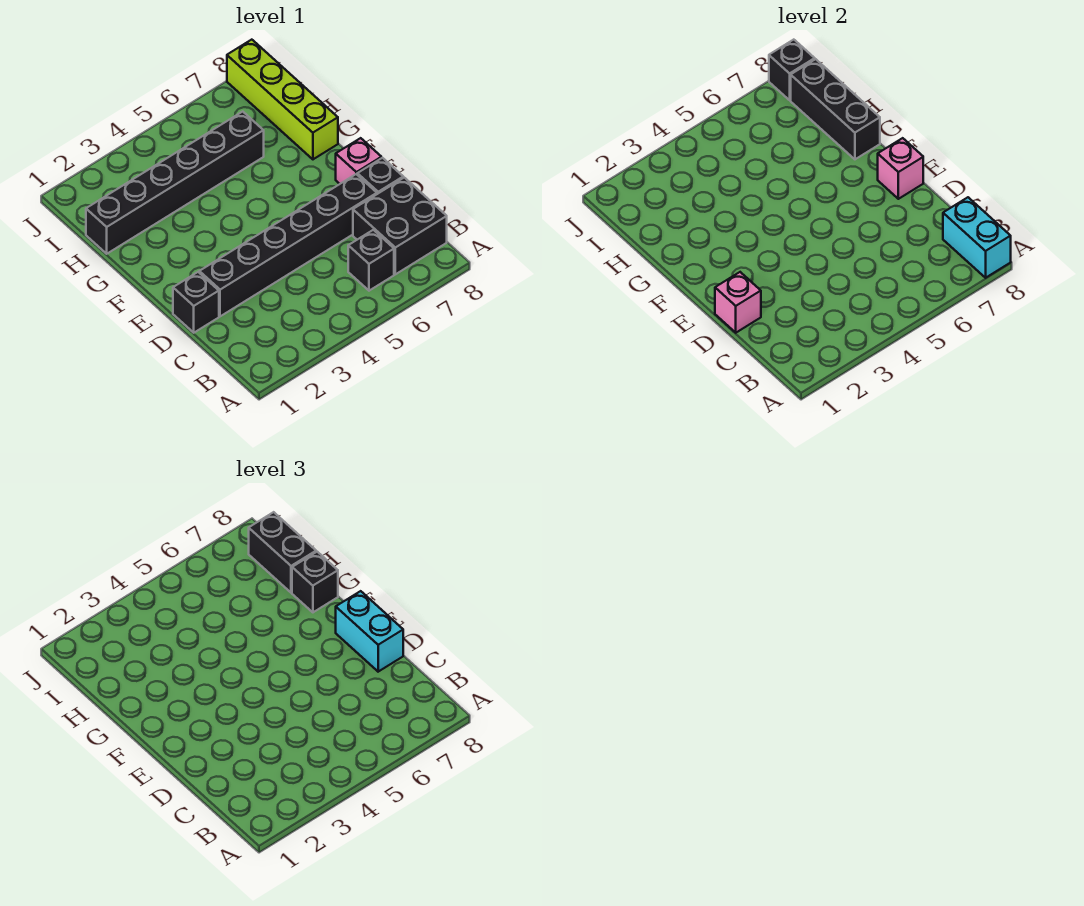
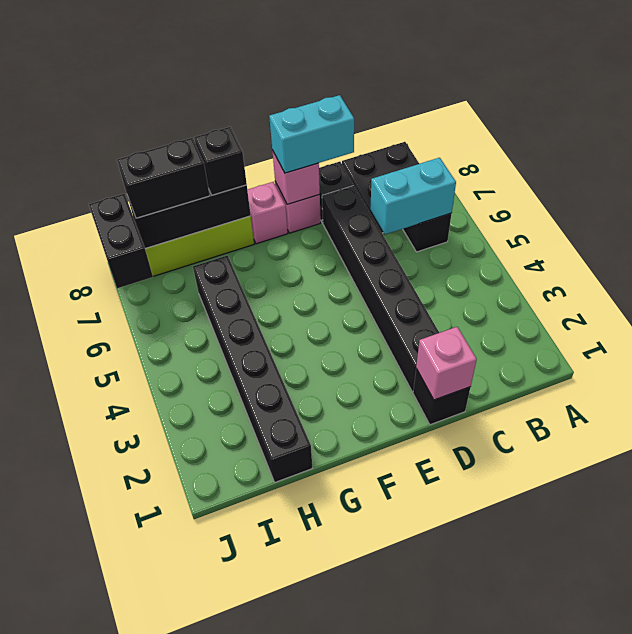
cyan brick A8:B8 level 2 -> cyan brick B6:C6 level 2
none -> pink brick F8 level 1
black brick J8 level 2 -> black brick J7:J8 level 2

